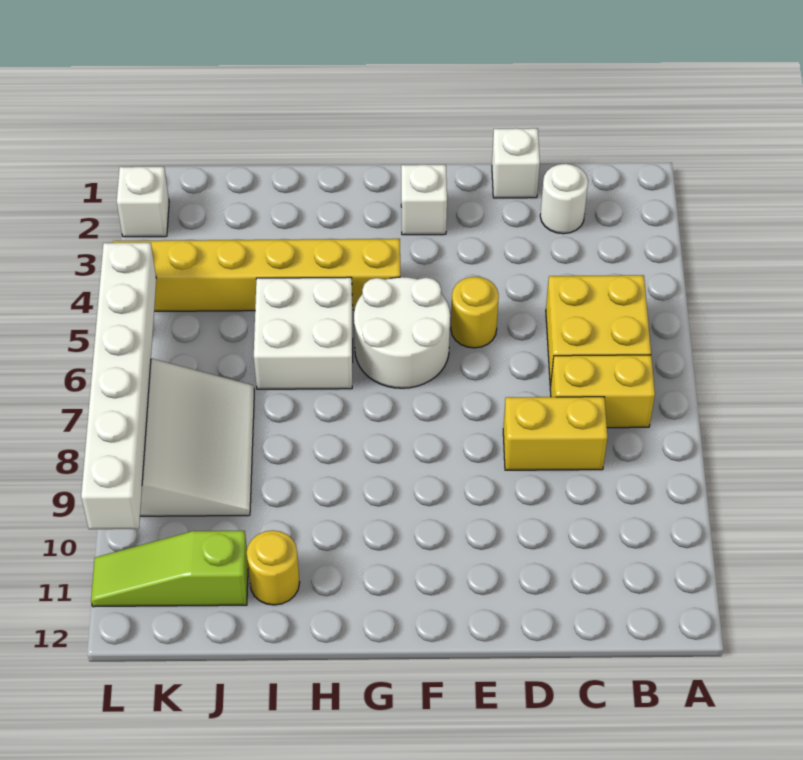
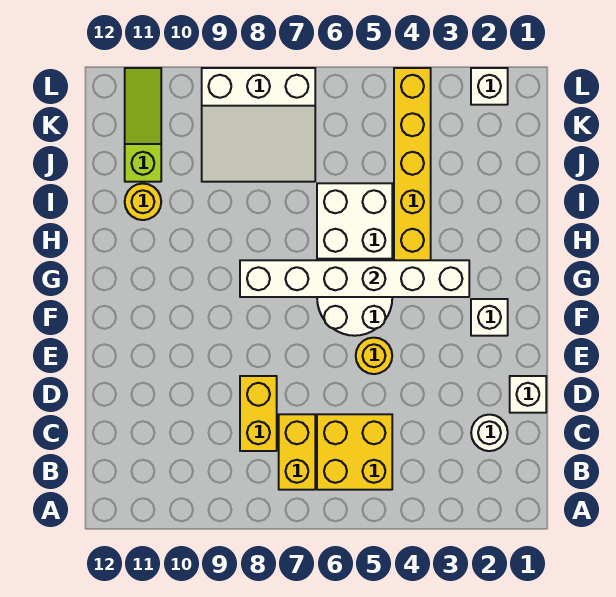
white brick L5:L10 level 2 -> white brick G3:G8 level 2

